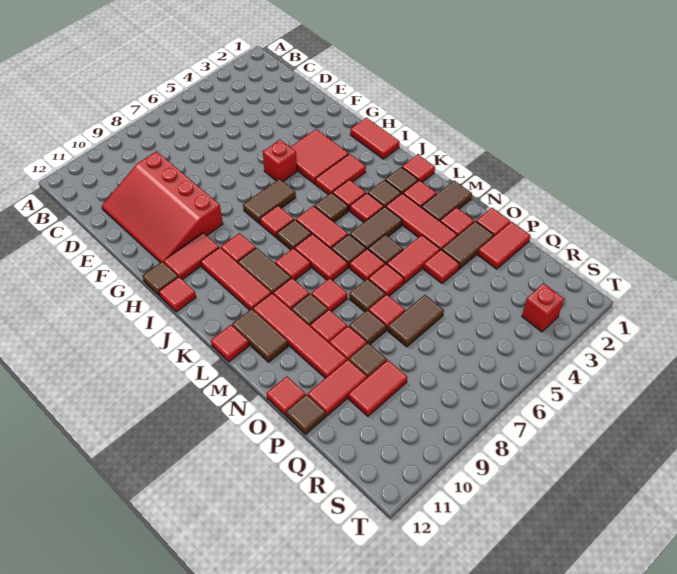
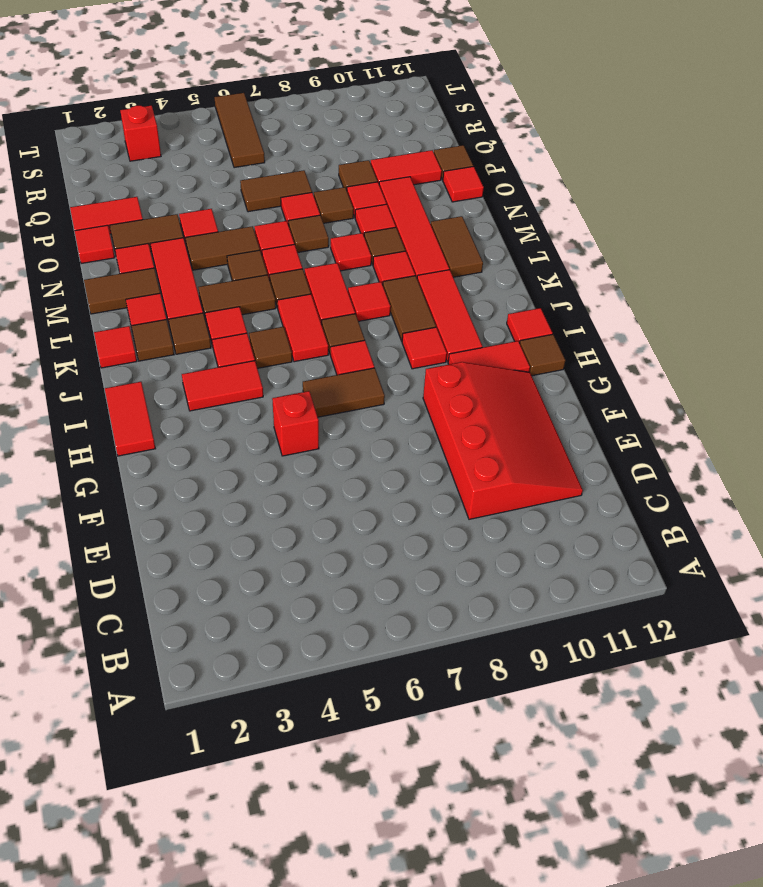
red tile G3:H4 level 1 -> none
red tile L12 level 1 -> none
red tile N4:N5 level 1 -> brown tile N4:N5 level 1
red tile Q9:Q10 level 1 -> none
none -> brown tile R6:T6 level 1

